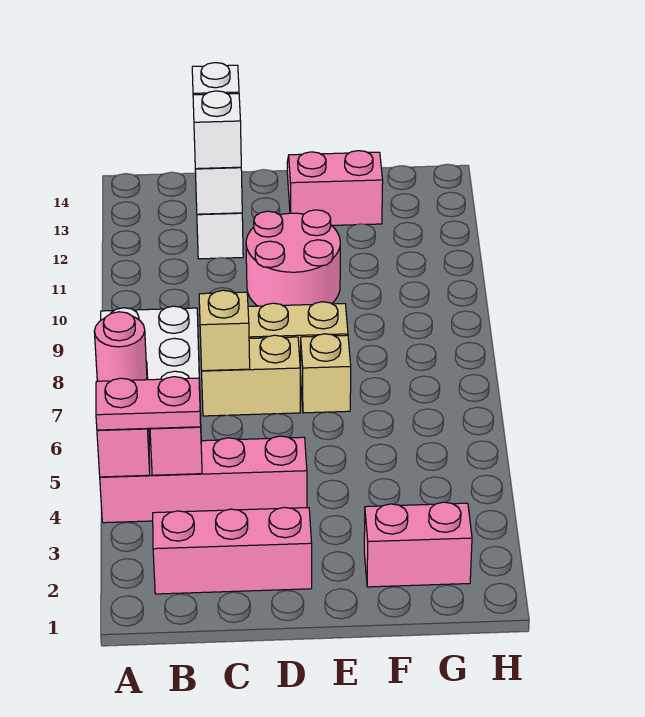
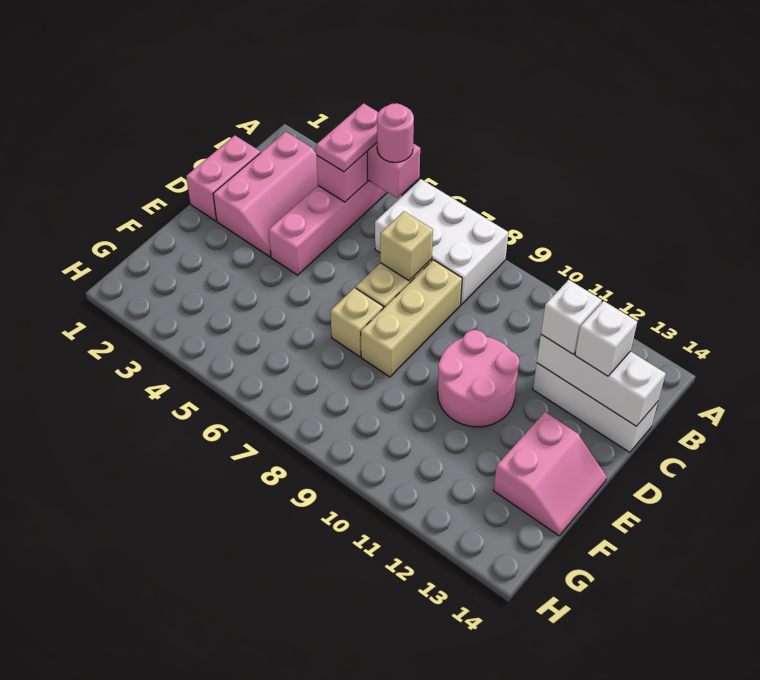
pink brick F2:G2 level 1 -> pink brick C1:D1 level 1

